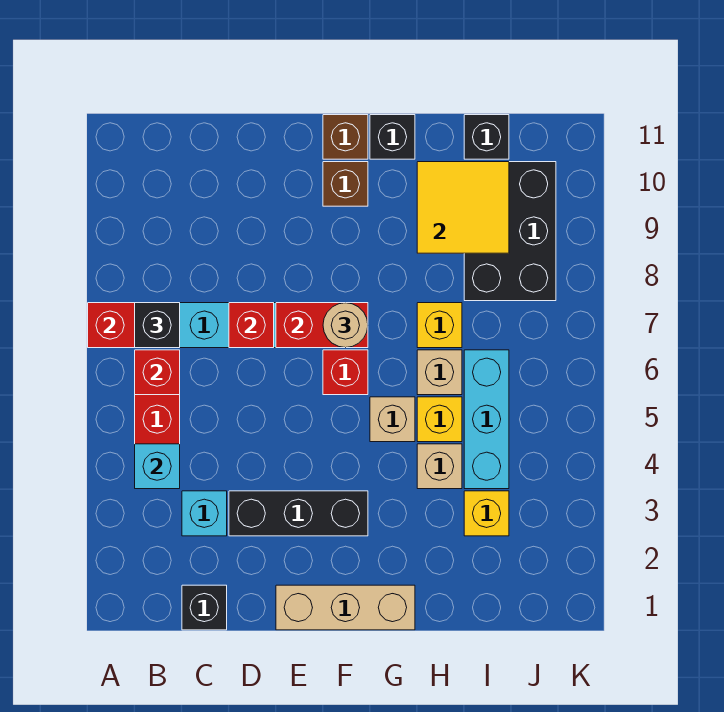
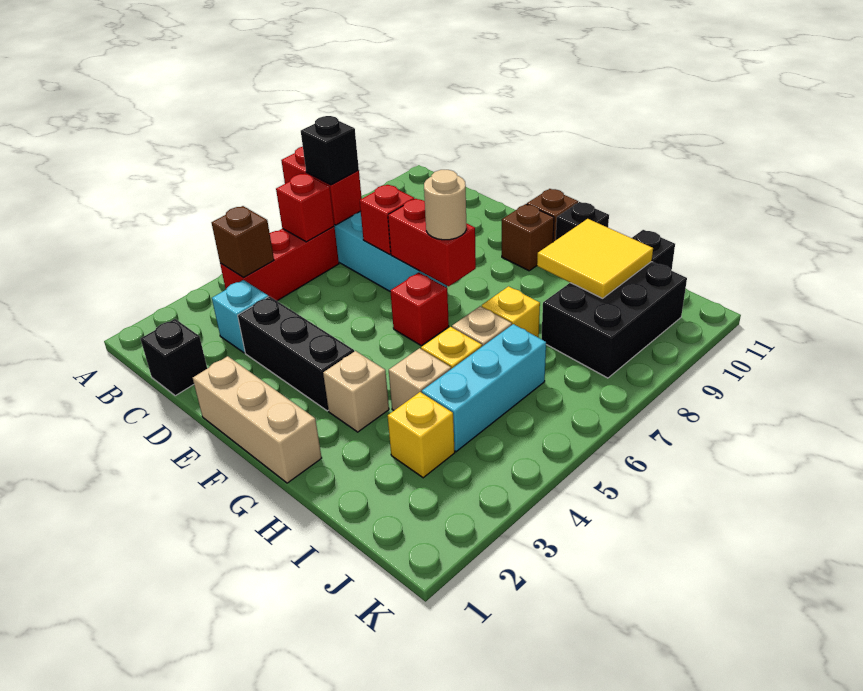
cyan brick B4 level 2 -> brown brick B4 level 2
tan brick G5 level 1 -> tan brick G3 level 1

